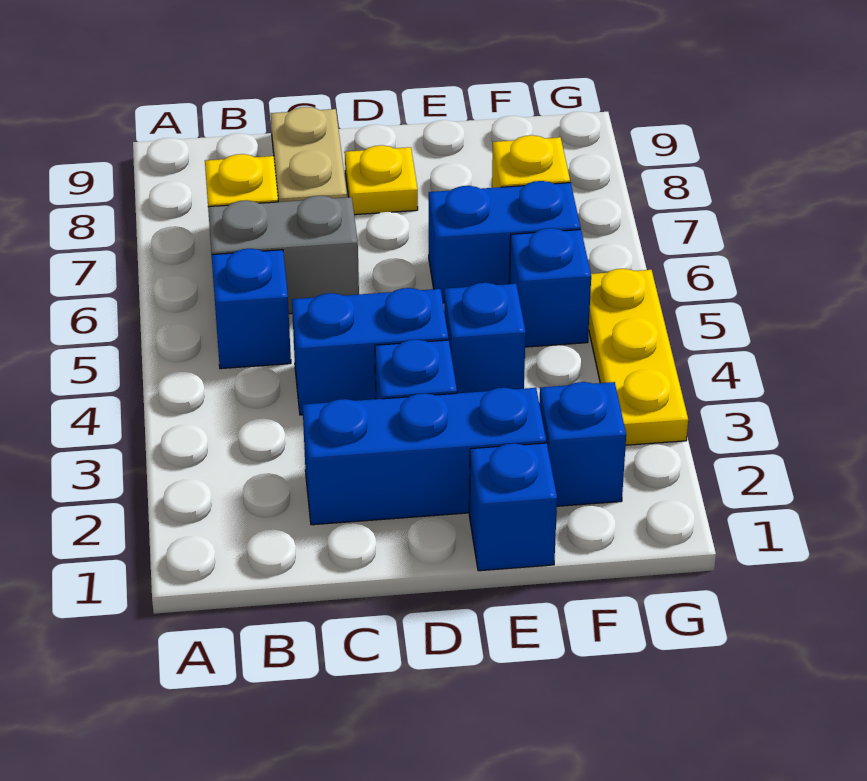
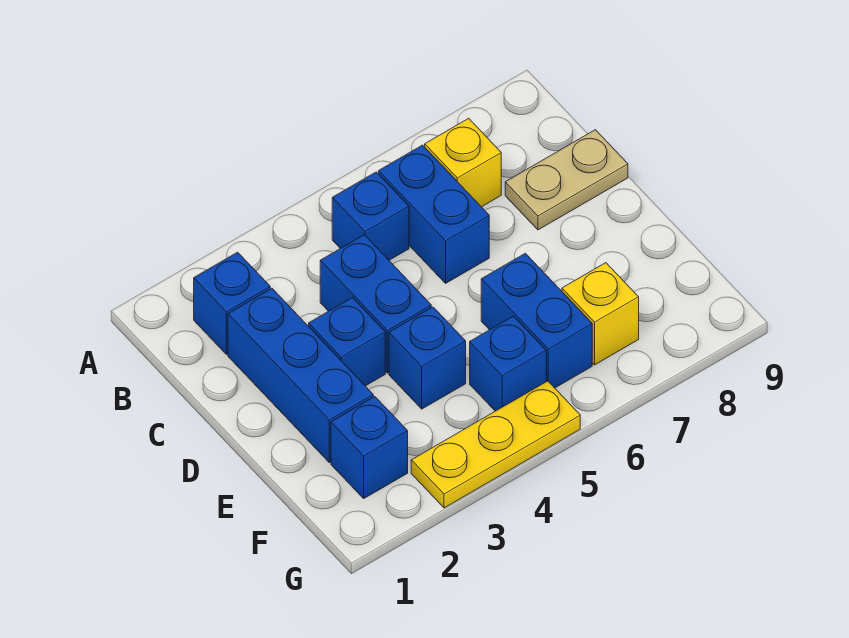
grey brick B6:C6 level 1 -> blue brick B6:C6 level 1
yellow plate D8 level 1 -> none
blue brick E1 level 1 -> blue brick B2 level 1

